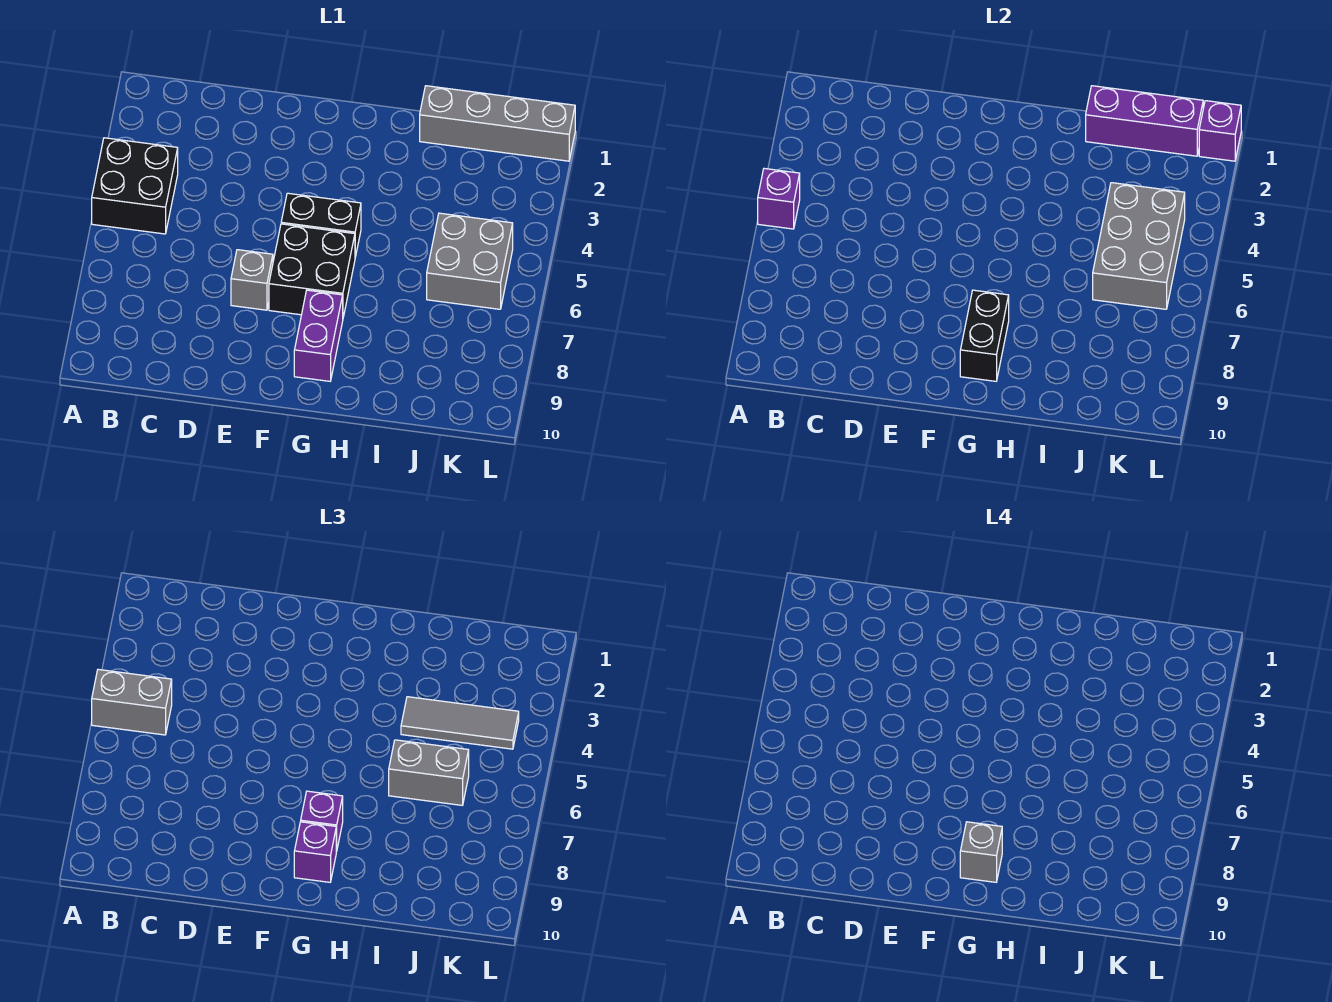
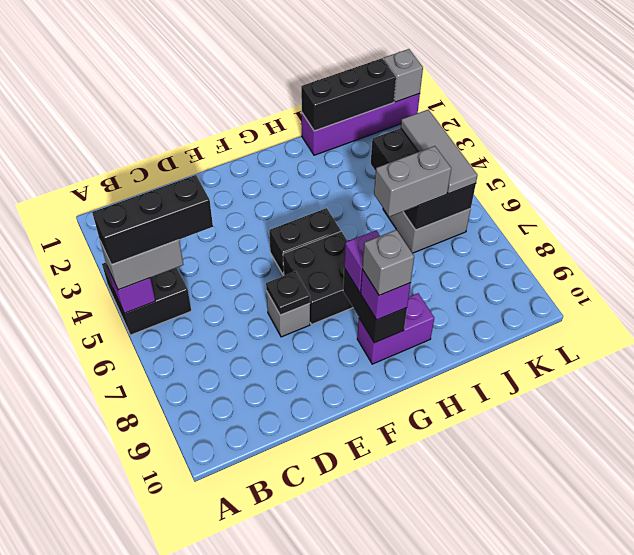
none -> black brick A5:C5 level 4
none -> black plate E7 level 2
purple brick G8:G9 level 1 -> purple brick G9:H9 level 1
grey brick I1:L1 level 1 -> purple brick I1:L1 level 1
purple brick I1:K1 level 2 -> black brick I1:K1 level 2
grey tile I4:K4 level 3 -> grey tile K4:K6 level 3
grey brick J4:K6 level 2 -> black brick J4:K6 level 2
purple brick L1 level 2 -> grey brick L1 level 2

